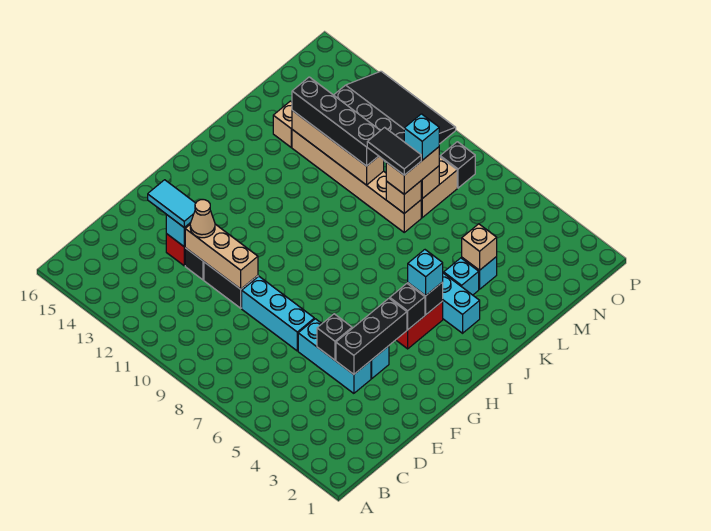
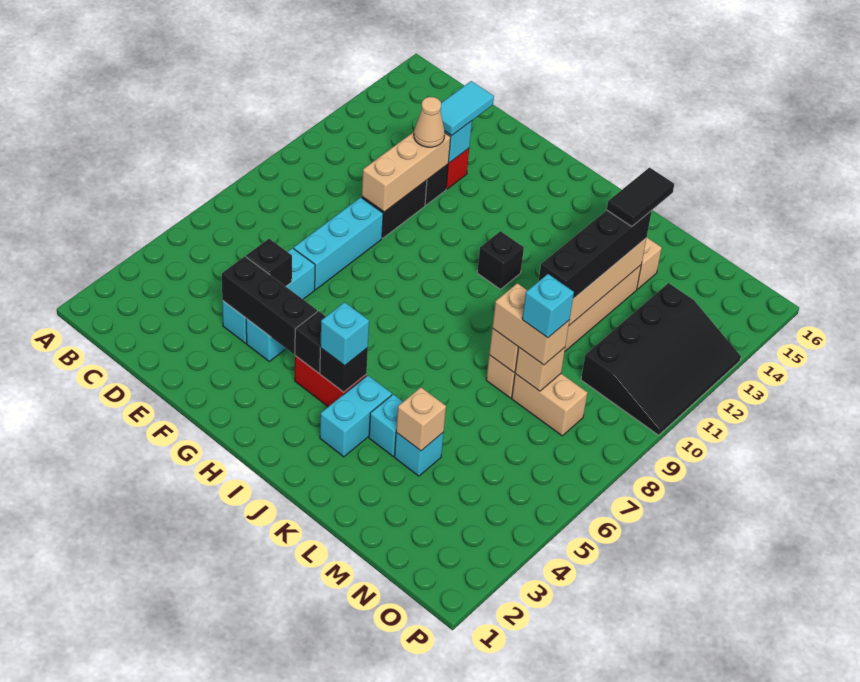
black tile L8:L9 level 4 -> black tile L13:L14 level 4
black brick O8 level 1 -> black brick I11 level 1

